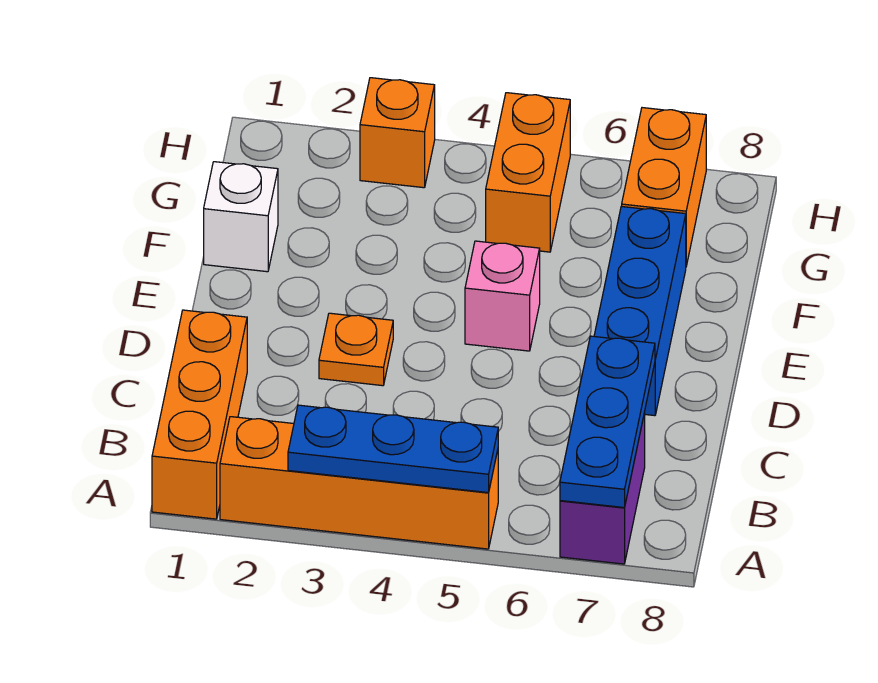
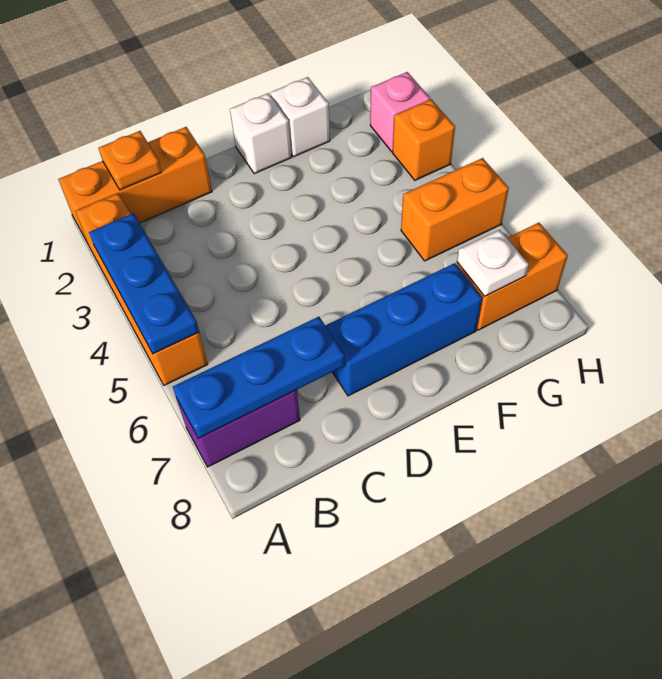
orange plate D3 level 1 -> orange plate B1 level 2
none -> white brick E1 level 1
pink brick E5 level 1 -> pink brick H2 level 1
none -> white plate G7 level 2

